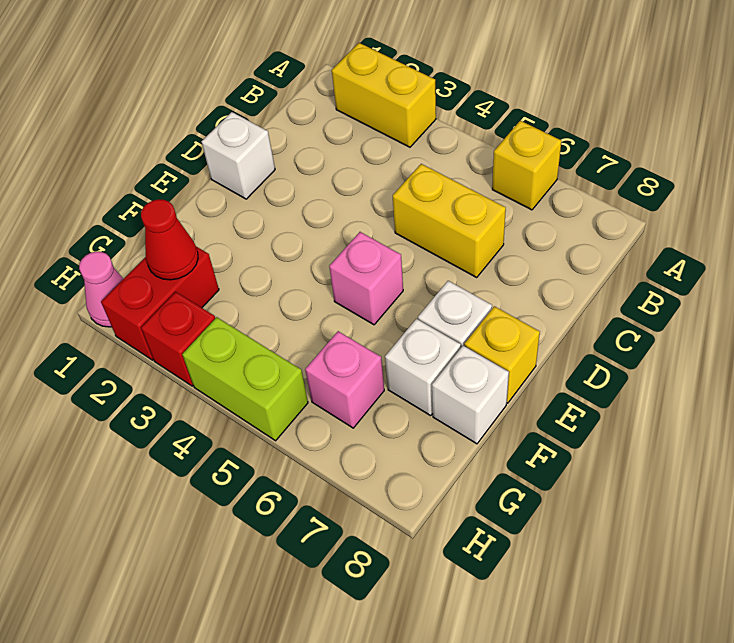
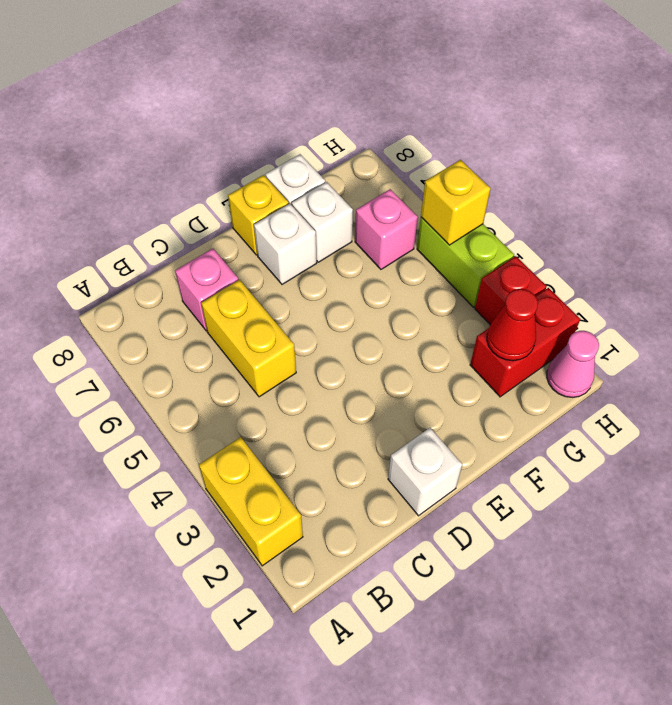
yellow brick A6 level 1 -> yellow brick H5 level 2
pink brick E5 level 1 -> pink brick C7 level 1

